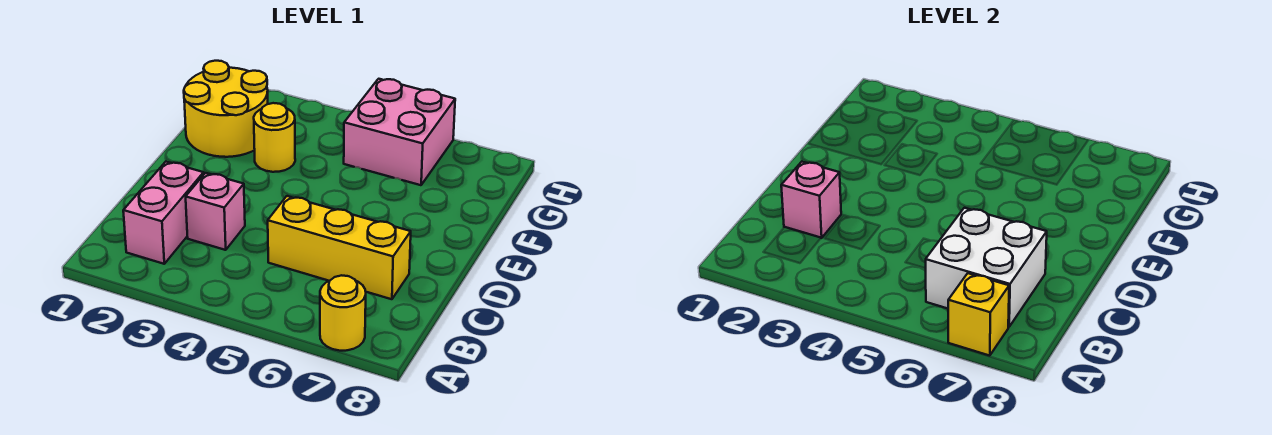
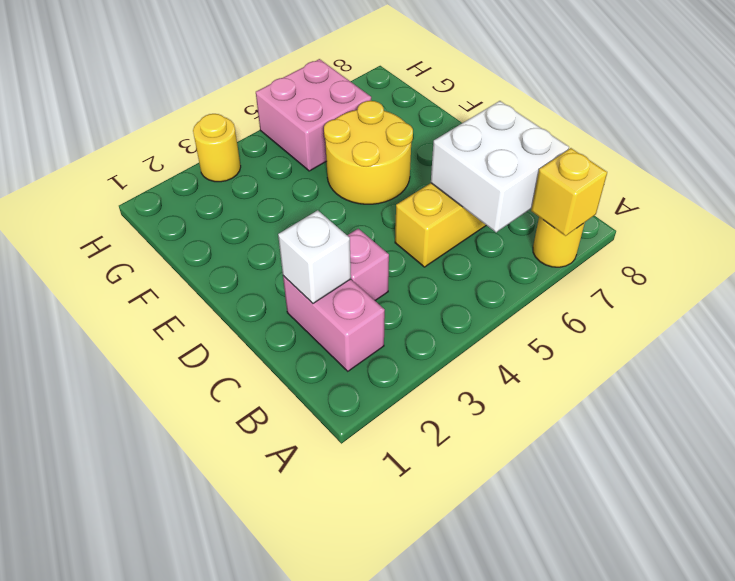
pink brick C2 level 2 -> white brick C2 level 2
yellow round brick F1:G2 level 1 -> yellow round brick E5:F6 level 1
yellow round brick F3 level 1 -> yellow round brick H3 level 1

